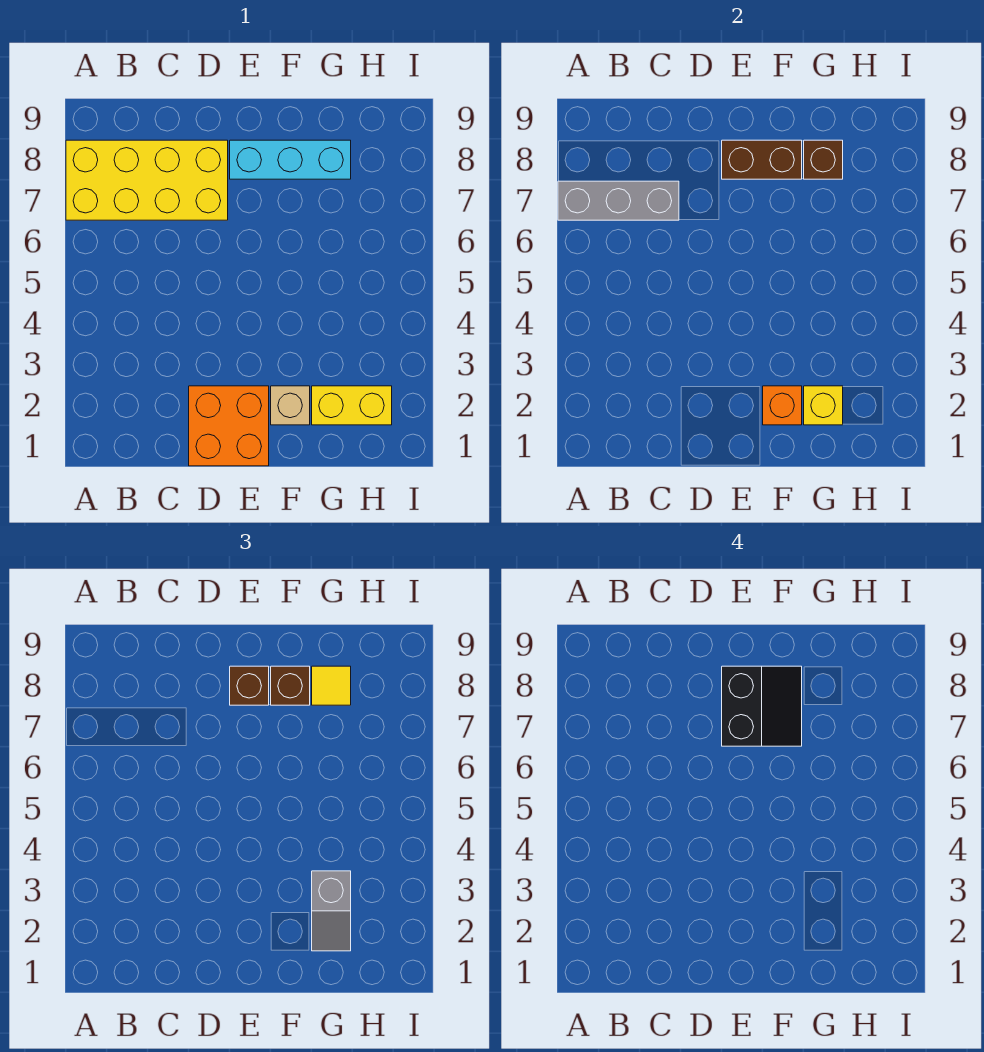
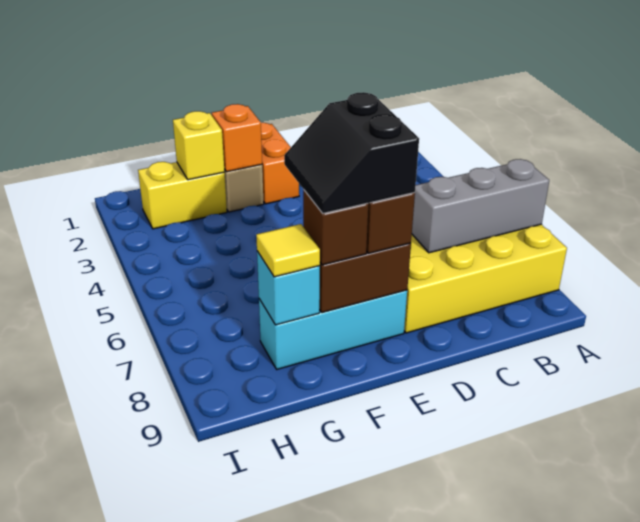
orange brick D1:E2 level 1 -> orange brick E1:E2 level 1
grey slope G2:G3 level 3 top 3 -> none
brown brick G8 level 2 -> cyan brick G8 level 2

